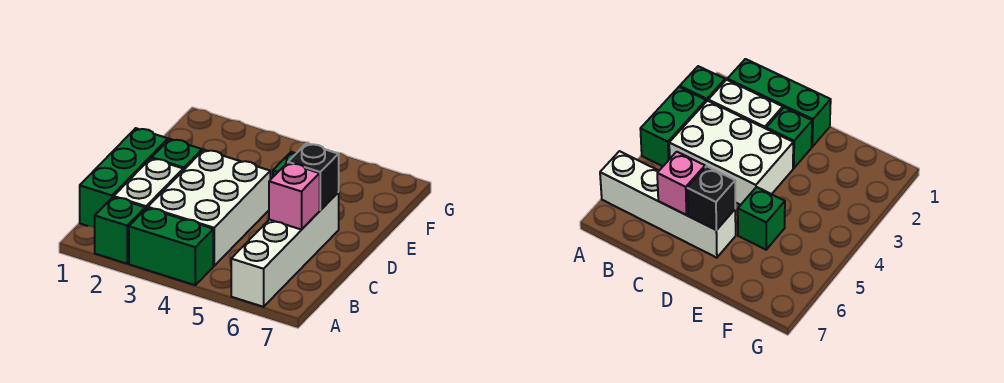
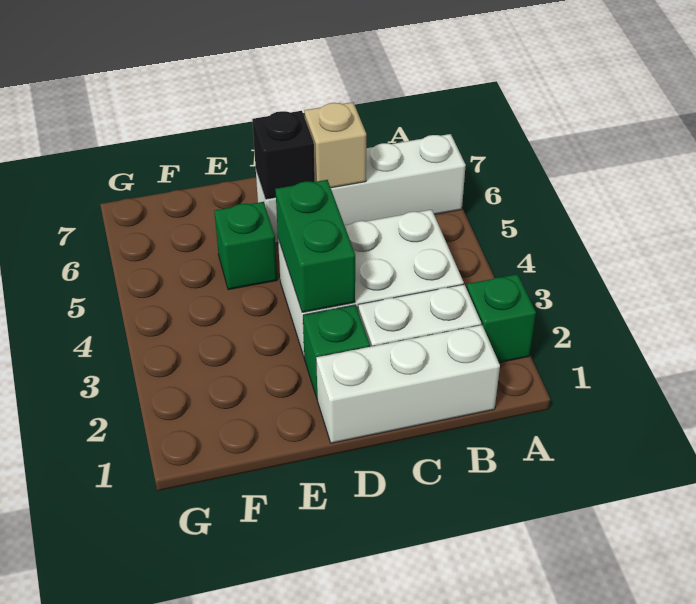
green brick A3:A4 level 1 -> green brick D3:D4 level 2
green brick B1:D1 level 1 -> white brick B1:D1 level 1
pink brick C6 level 2 -> tan brick C6 level 2

